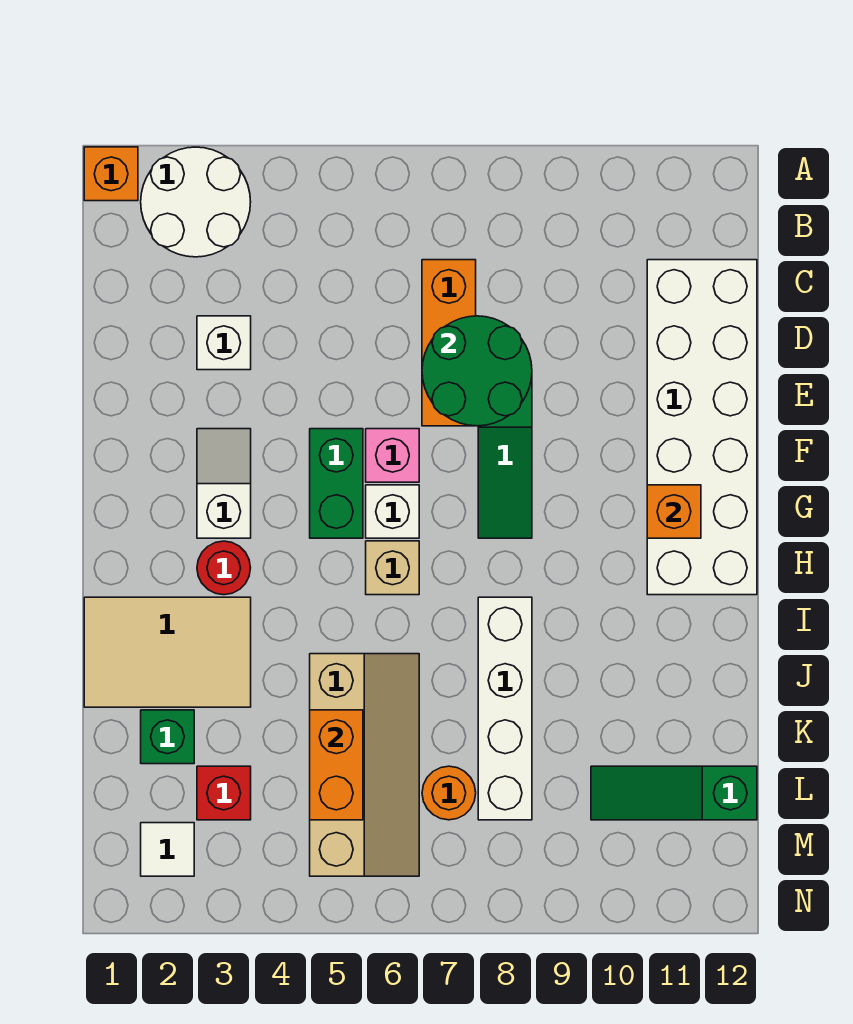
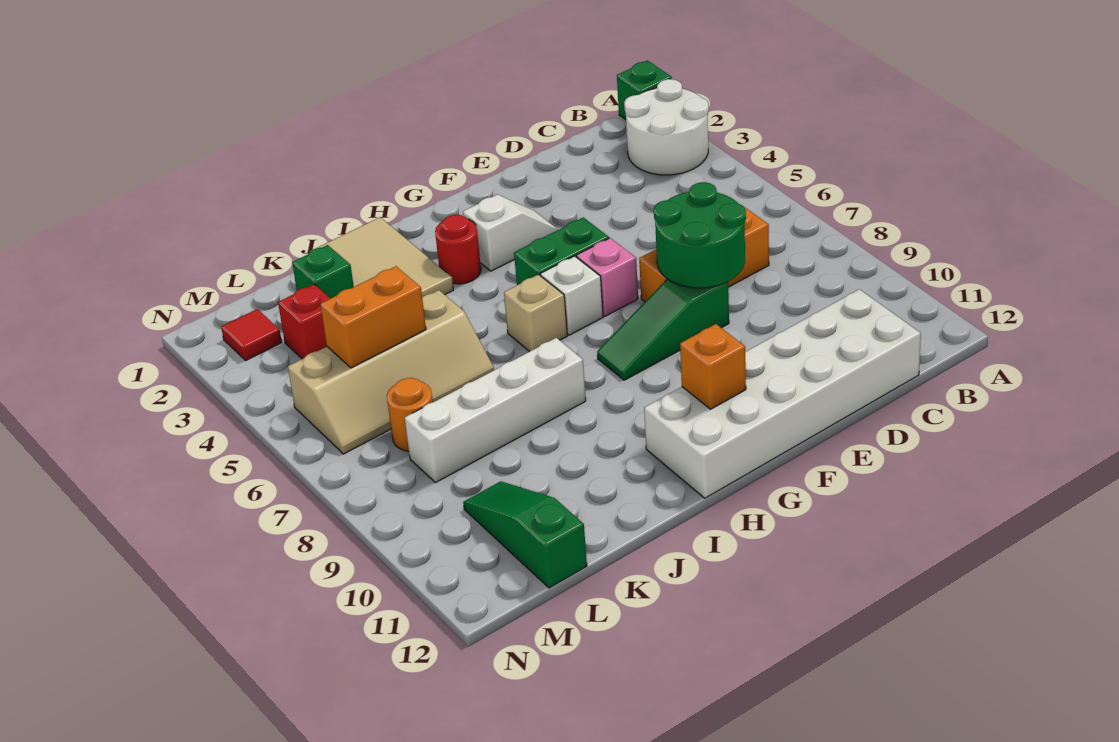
orange brick A1 level 1 -> green brick A1 level 1
white brick D3 level 1 -> none
white tile M2 level 1 -> red tile M2 level 1

